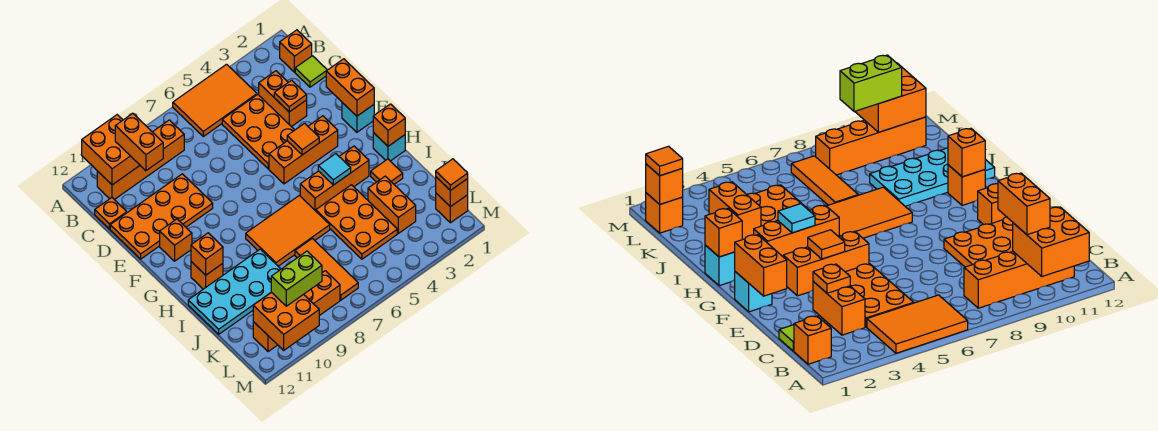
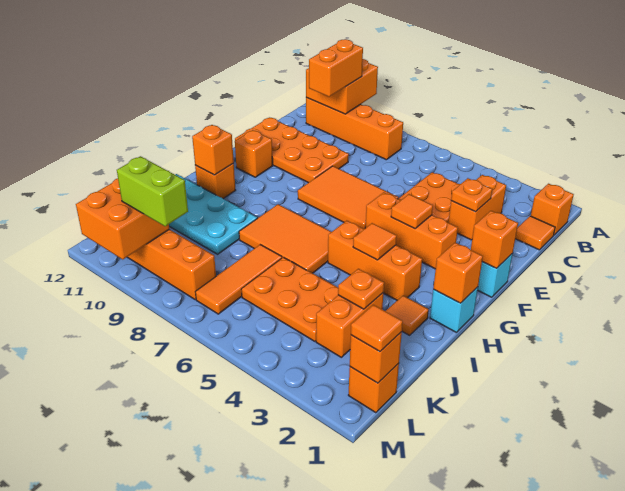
orange tile A4:B6 level 1 -> orange tile E6:F8 level 1
lime tile C1 level 1 -> orange tile C1 level 1
orange plate C12 level 1 -> orange plate J3 level 2
orange brick E1:F1 level 2 -> orange brick F1 level 2
cyan tile H4 level 2 -> orange tile H4 level 2
orange plate I4:K5 level 1 -> orange plate J4:K6 level 1

